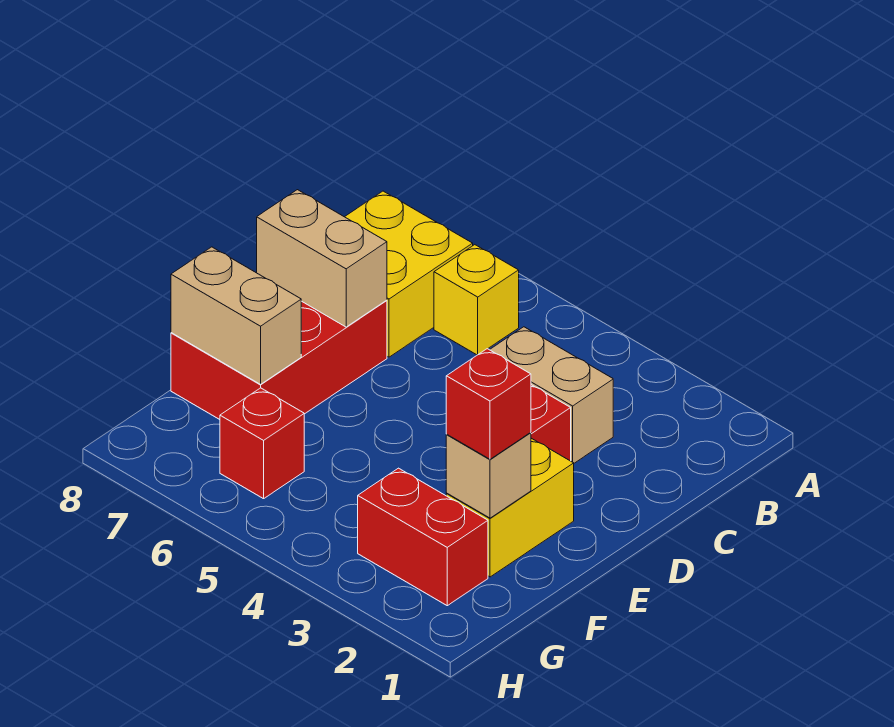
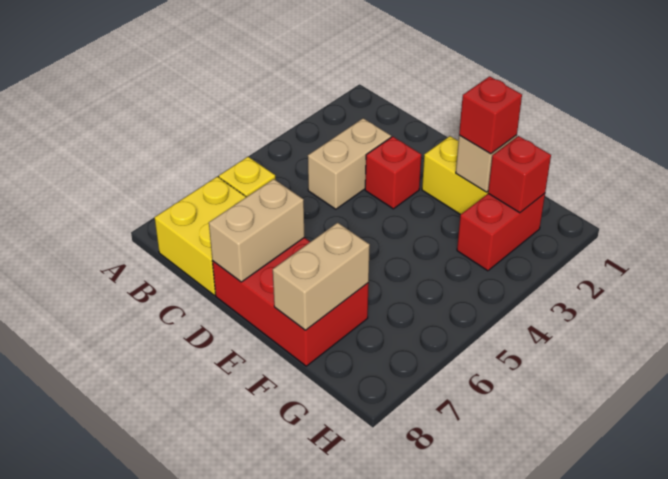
red brick G6 level 1 -> red brick G2 level 2

